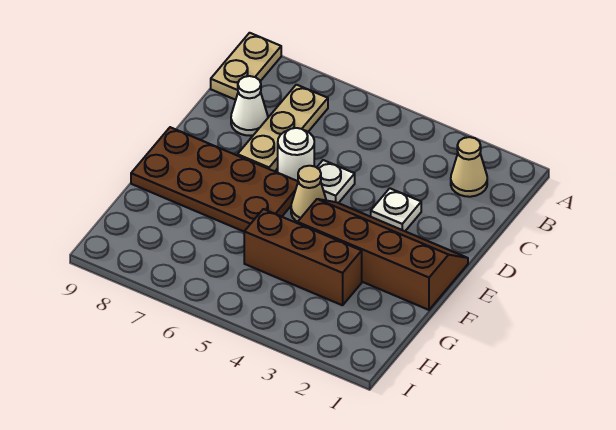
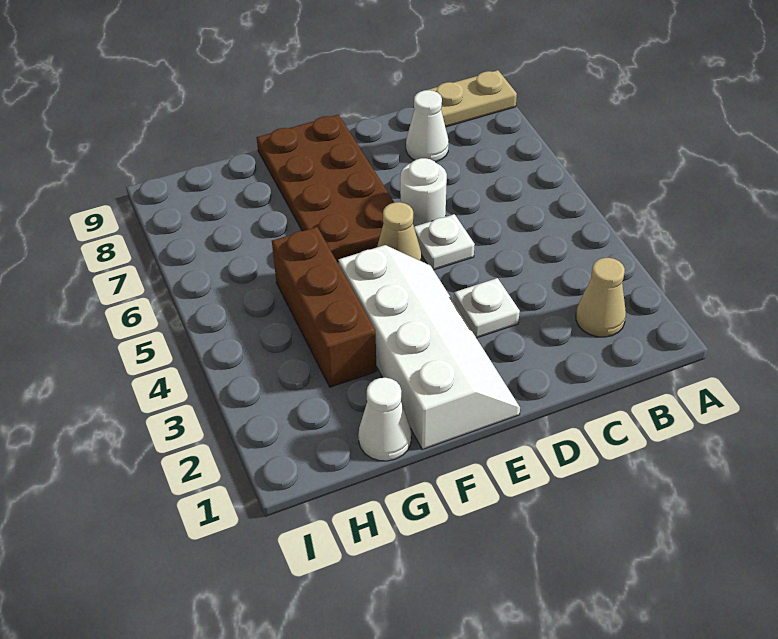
tan plate B7:D7 level 1 -> none
brown slope E1:F4 level 1 top F -> white slope E1:F4 level 1 top F
none -> white cone G1 level 1

